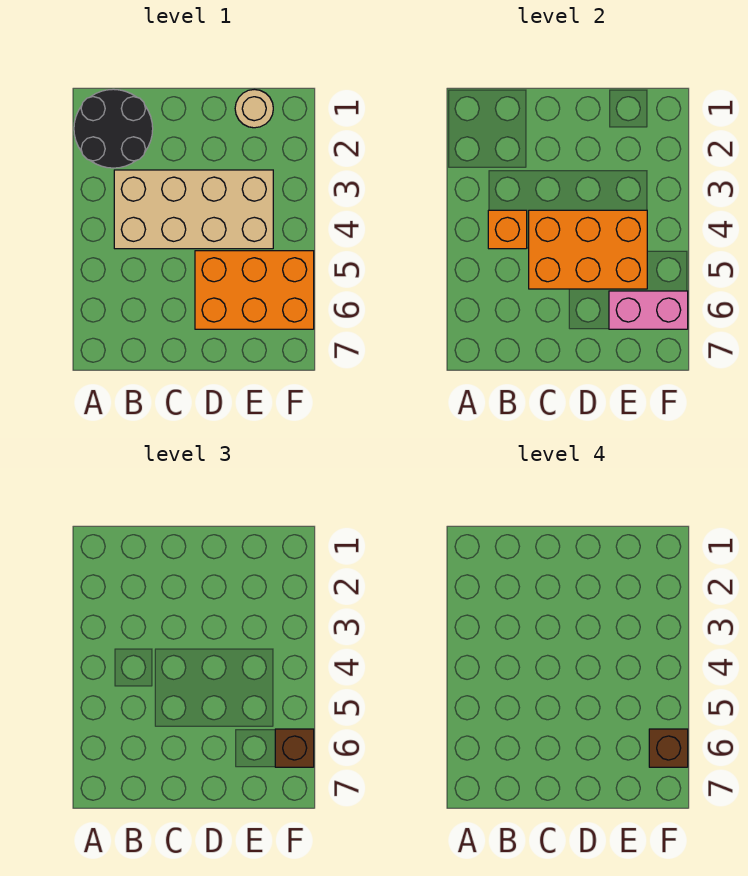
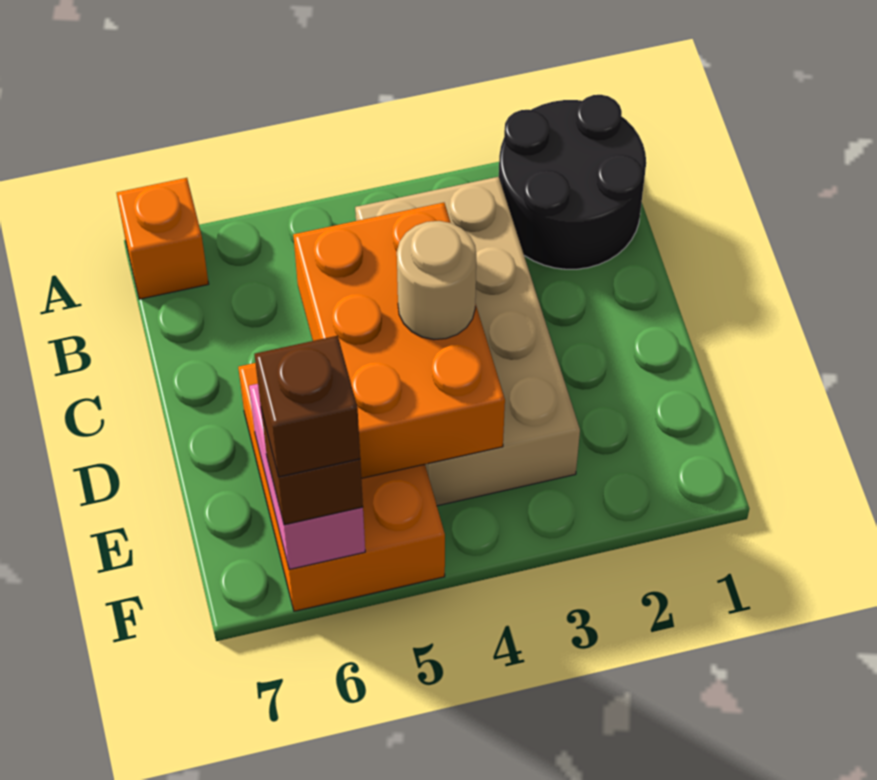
orange brick B4 level 2 -> orange brick A7 level 1
tan round brick E1 level 1 -> tan round brick D4 level 3

